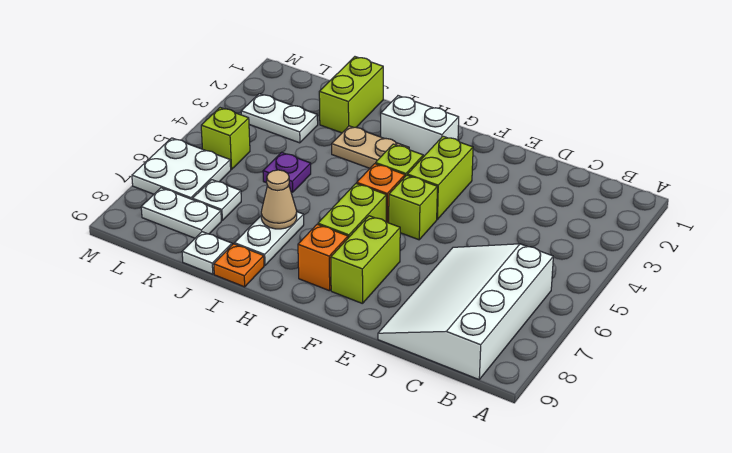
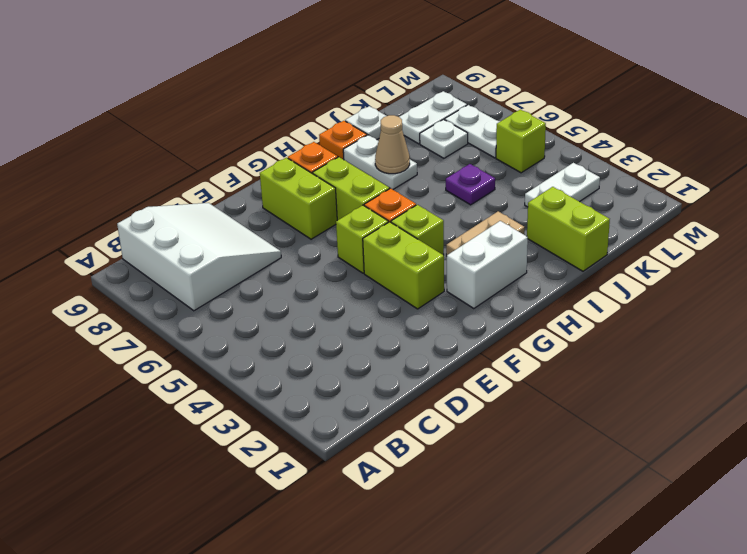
white slope B6:D9 level 1 top B -> white slope B7:D9 level 1 top B
white plate L6:M7 level 1 -> white plate L6:L7 level 1

